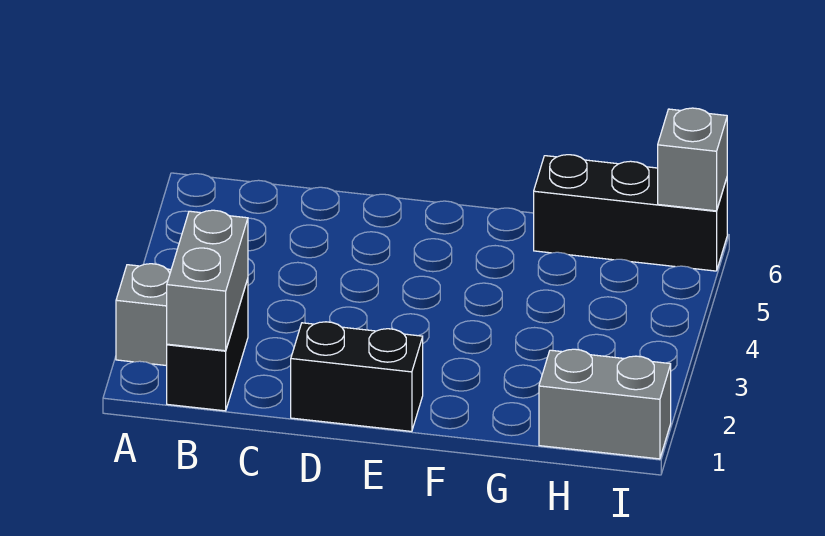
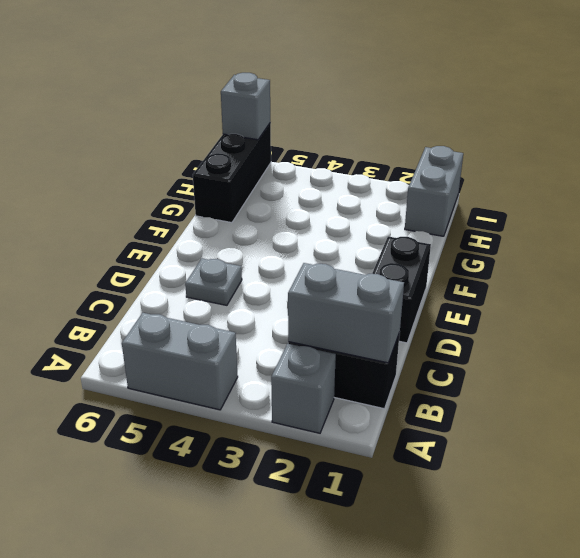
none -> grey brick A4:A5 level 1
none -> grey plate D5 level 1

